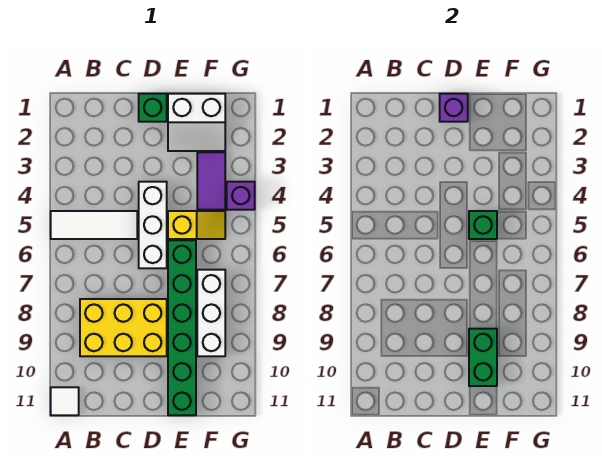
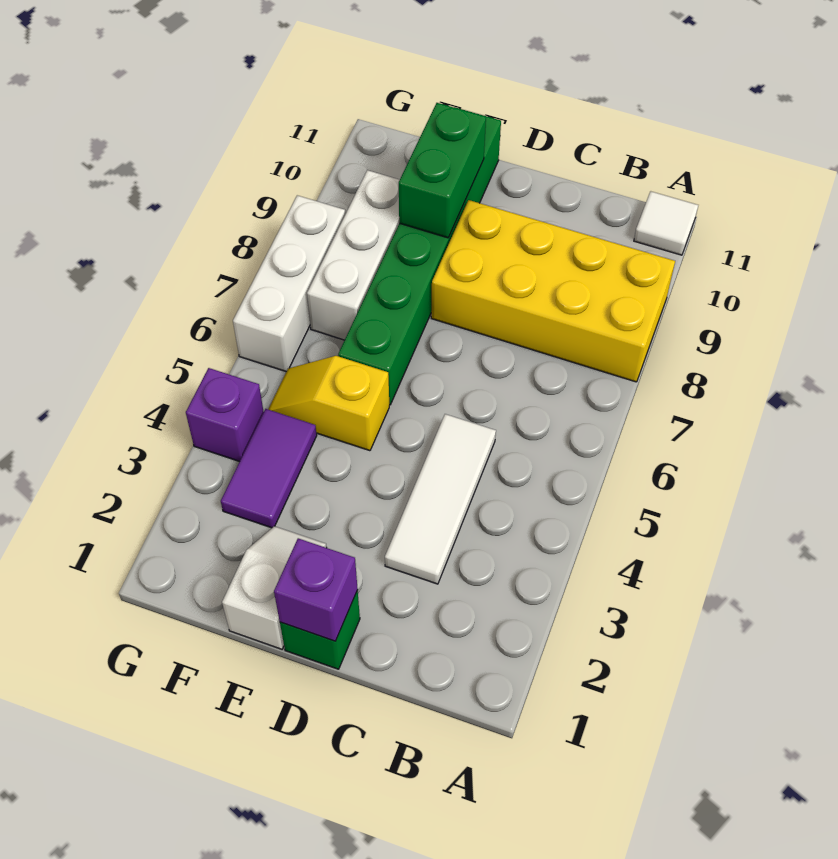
white tile A5:C5 level 1 -> white tile C3:C5 level 1
yellow brick B8:D9 level 1 -> yellow brick A8:D9 level 1
white brick D4:D6 level 1 -> white brick G6:G8 level 1
white slope E1:F2 level 1 top 1 -> white slope E1:E2 level 1 top 1
green brick E5 level 2 -> none

